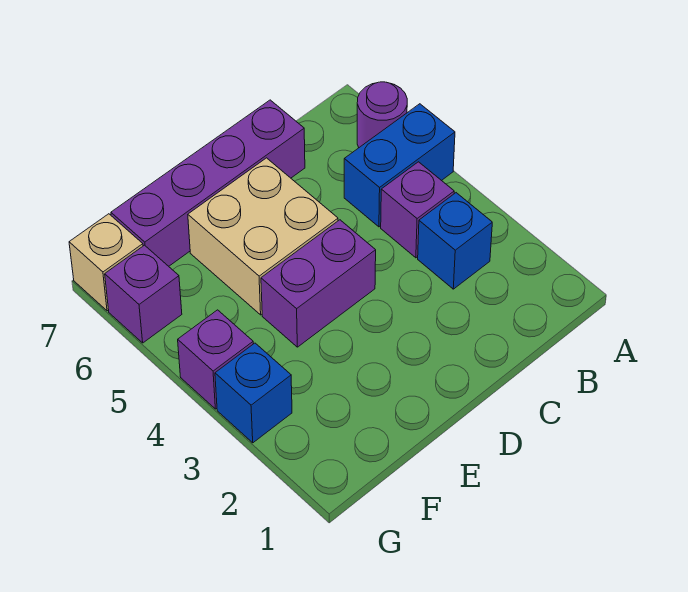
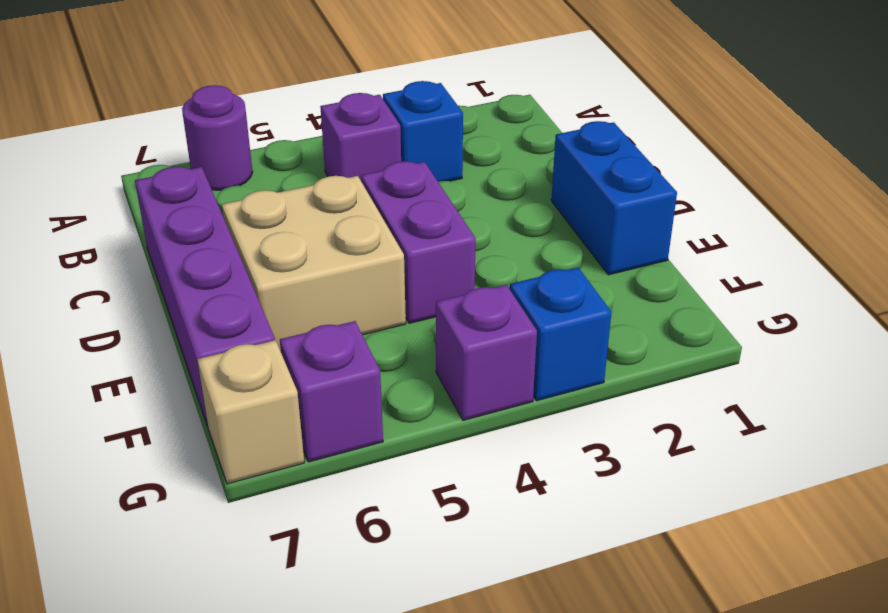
blue brick A5:B5 level 1 -> blue brick D1:E1 level 1

